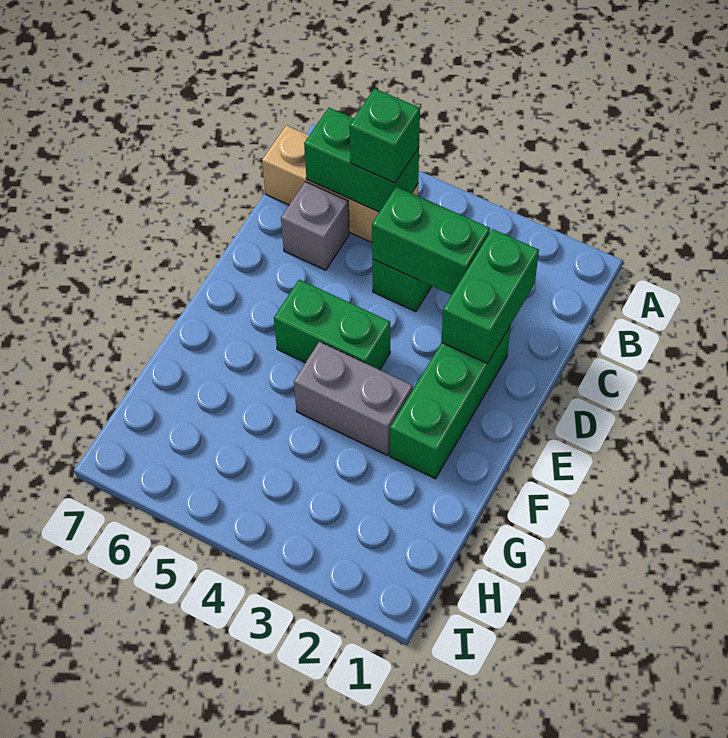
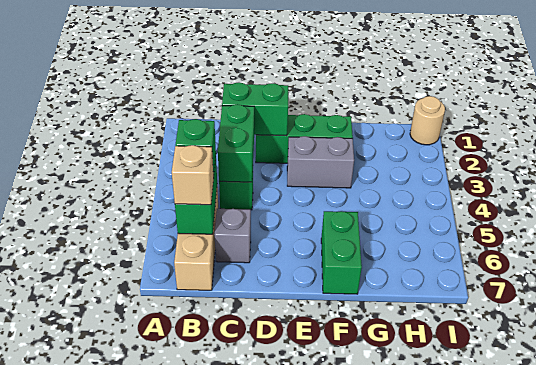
none -> tan brick B6 level 3
green brick E4:E5 level 1 -> green brick F6:F7 level 1
grey brick F3:F4 level 1 -> grey brick E3:F3 level 1
none -> tan round brick I1 level 1

